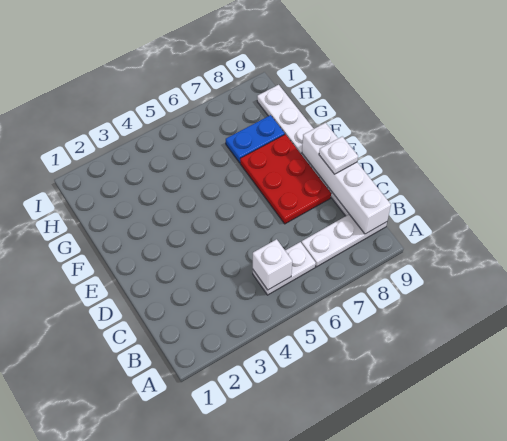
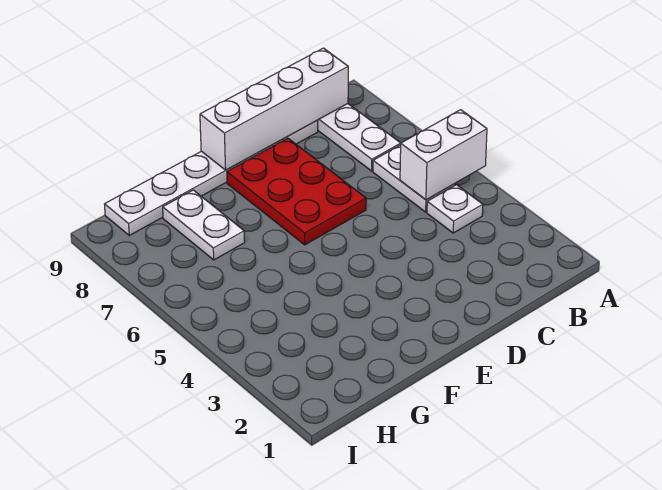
white brick B5 level 2 -> white brick A5:B5 level 2
red plate D7:F8 level 1 -> red plate D6:E8 level 1
white plate D9 level 3 -> white plate B4 level 1
blue plate G7:G8 level 1 -> white plate G7:G8 level 1

